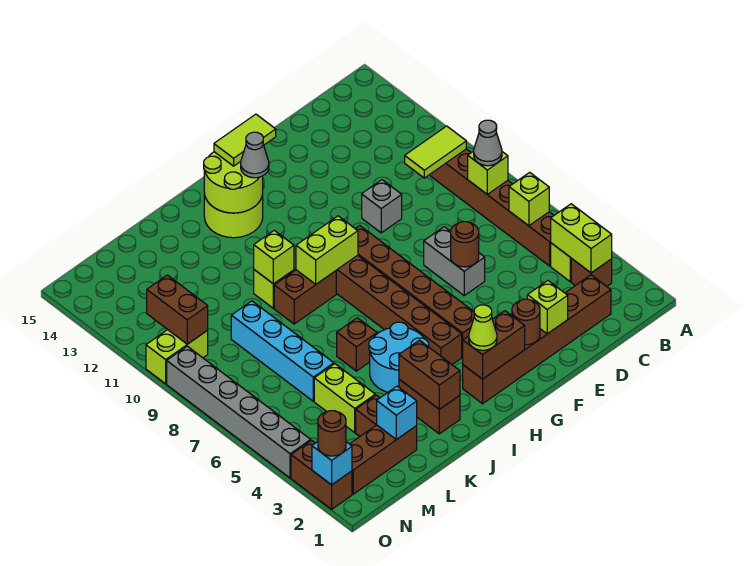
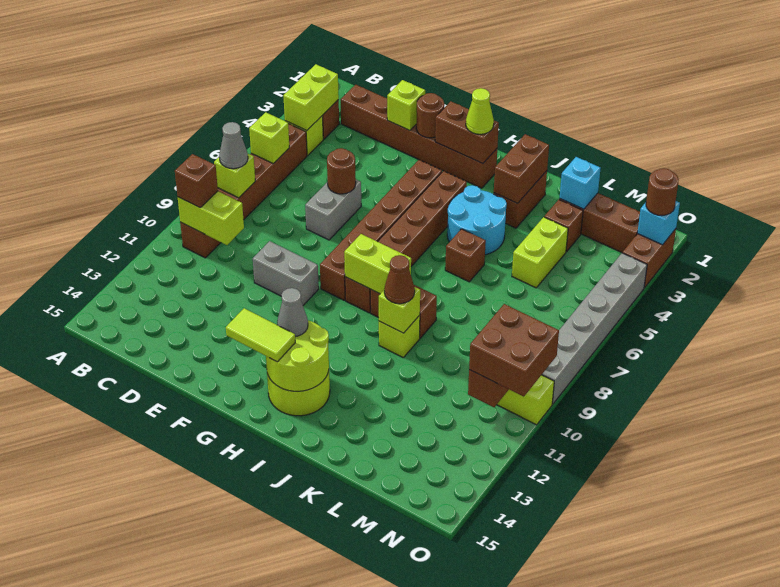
lime tile B10:C10 level 2 -> lime brick B10:C10 level 2
none -> brown brick B10 level 3
grey brick E10 level 1 -> grey brick E10:F10 level 1
none -> brown cone J10 level 3
cyan brick L6:L9 level 1 -> none
none -> brown brick N10:O11 level 3

